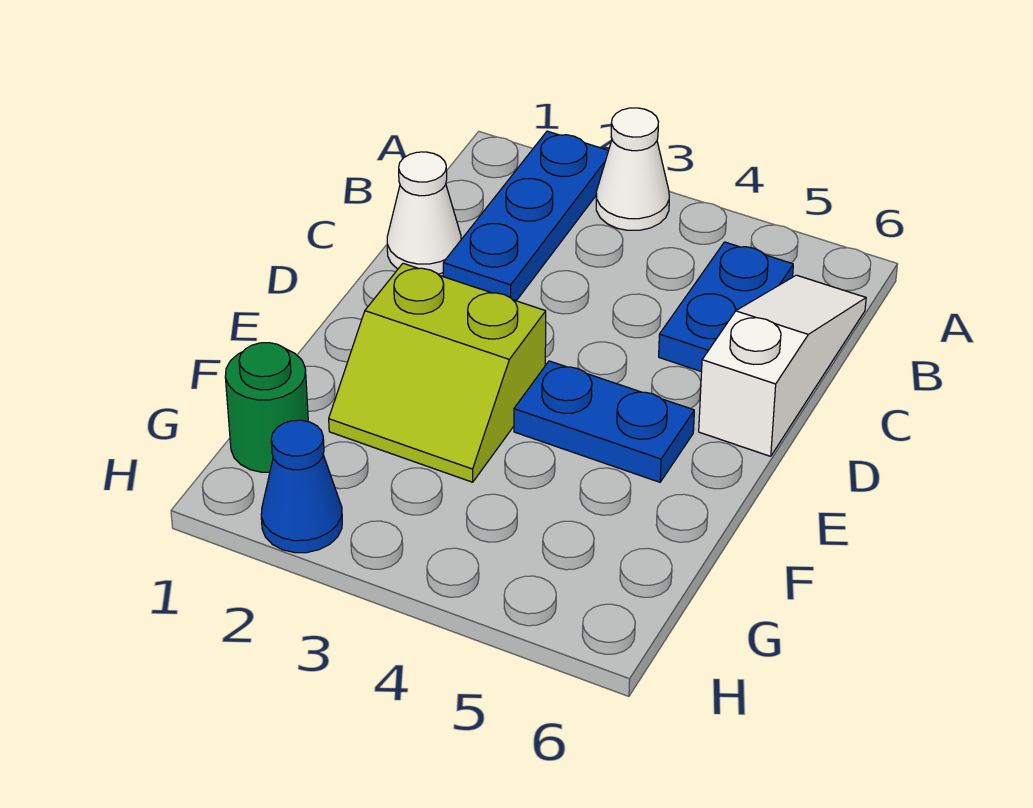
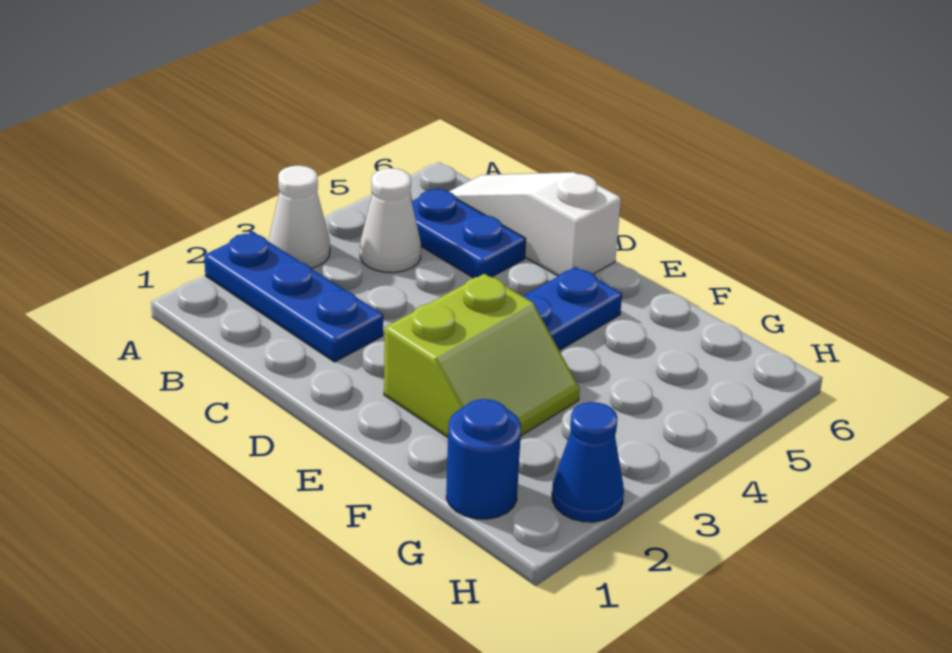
white cone C1 level 1 -> white cone B4 level 1
green round brick G1 level 1 -> blue round brick G1 level 1

